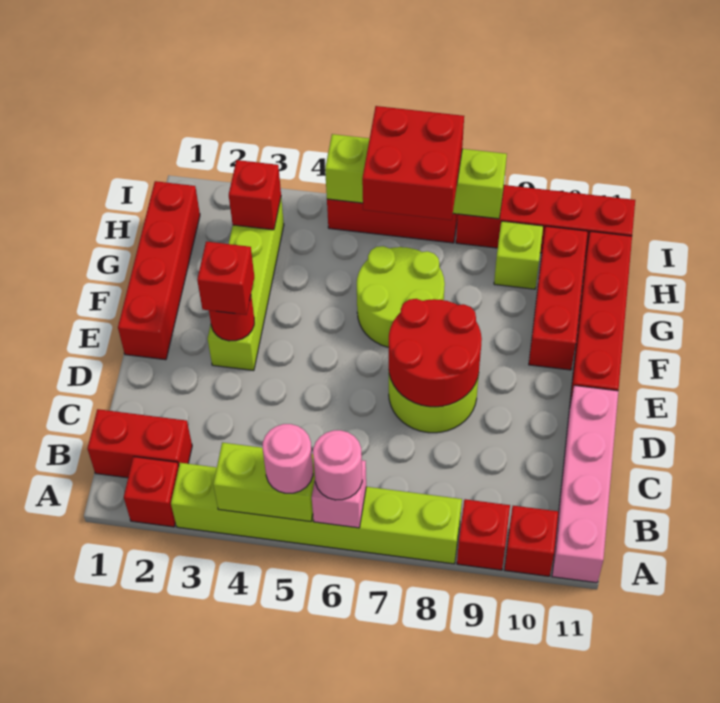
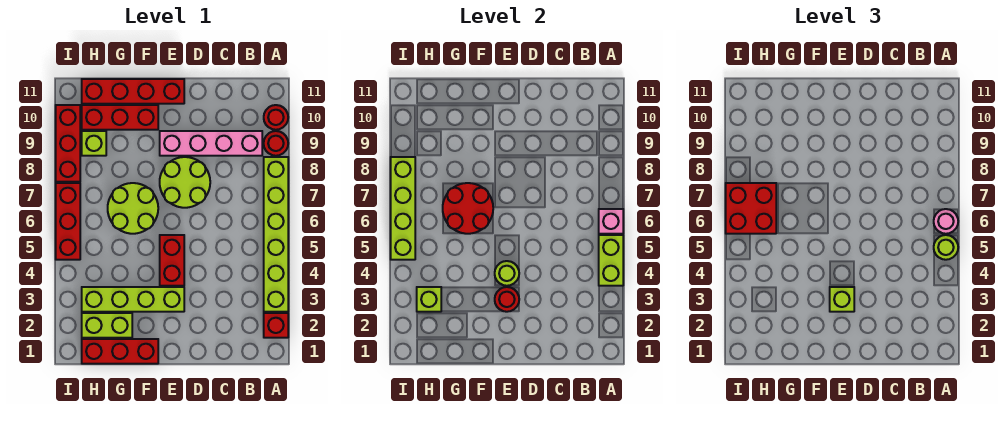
pink round brick A5 level 3 -> lime round brick A5 level 3
red brick A9 level 1 -> red round brick A9 level 1
red brick A10 level 1 -> red round brick A10 level 1
pink brick A11:D11 level 1 -> pink brick B9:E9 level 1
red brick B1:B2 level 1 -> red brick E4:E5 level 1
red round brick D7:E8 level 2 -> red round brick F6:G7 level 2
red brick E1:H1 level 1 -> red brick F1:H1 level 1
red brick E3 level 3 -> lime brick E3 level 3
none -> lime round brick E4 level 2
none -> lime brick G2:H2 level 1
red brick H3 level 2 -> lime brick H3 level 2
red brick I8:I11 level 1 -> red brick I8:I10 level 1

